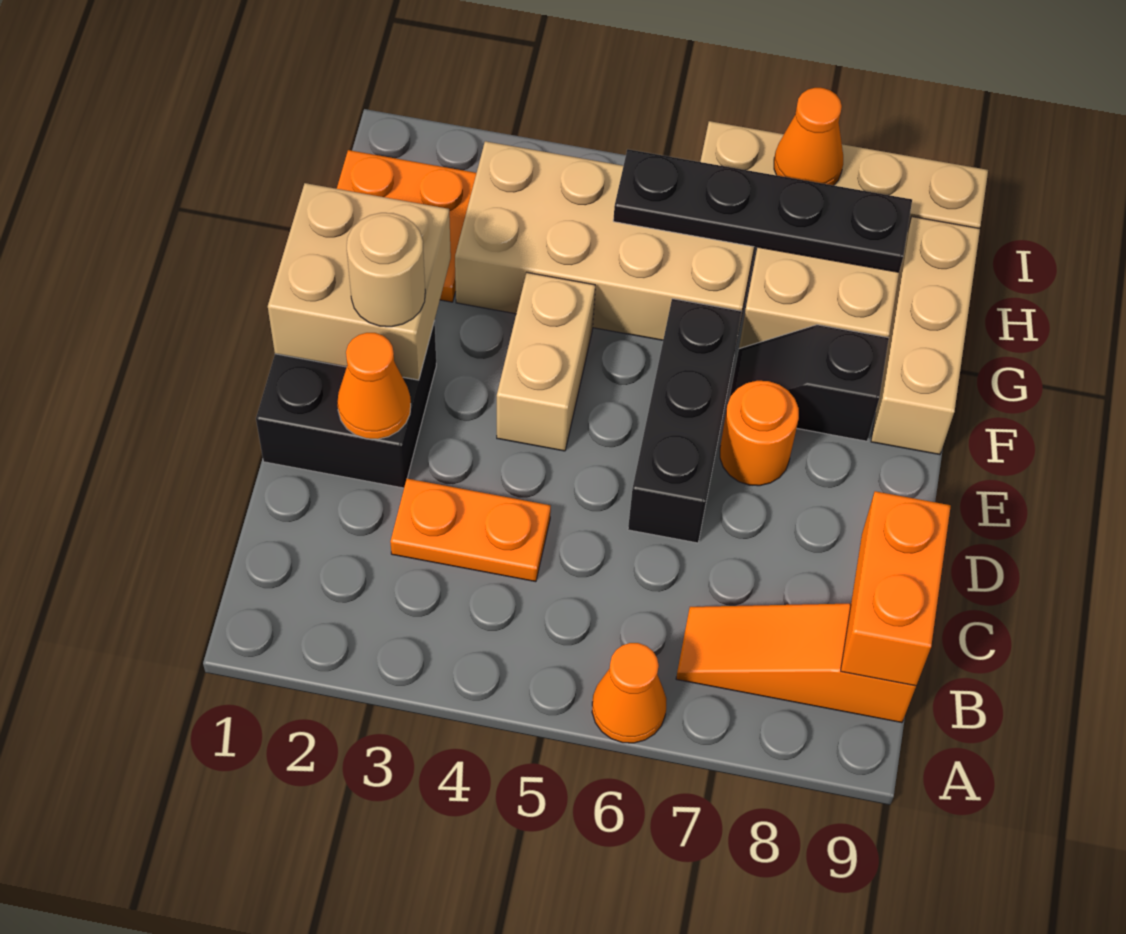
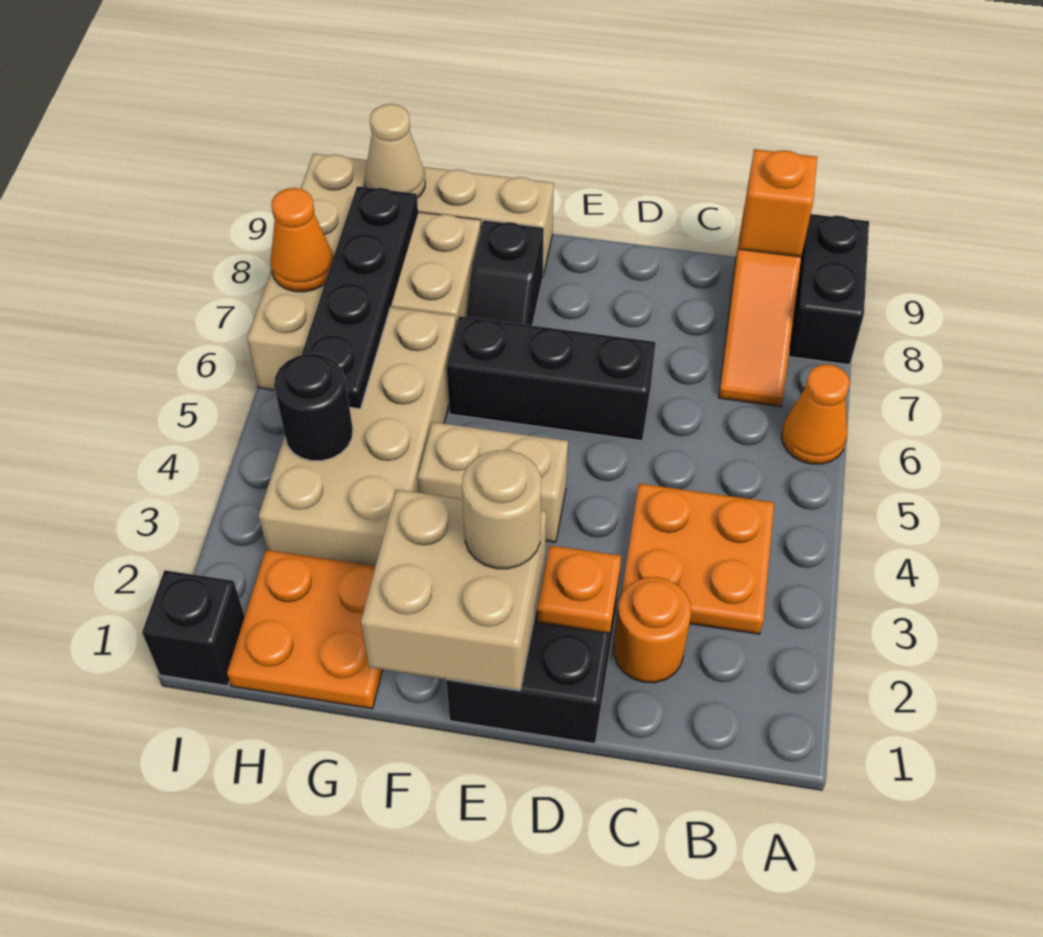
none -> black brick A8:A9 level 1
orange brick B9:C9 level 2 -> orange brick B9 level 2
orange plate C3:C4 level 1 -> orange plate B3:C4 level 1
orange cone D2 level 2 -> orange plate D2 level 2
orange round brick E7 level 1 -> orange round brick C2 level 1
none -> black round brick H4 level 2
none -> tan cone H9 level 2
none -> black brick I1 level 1

